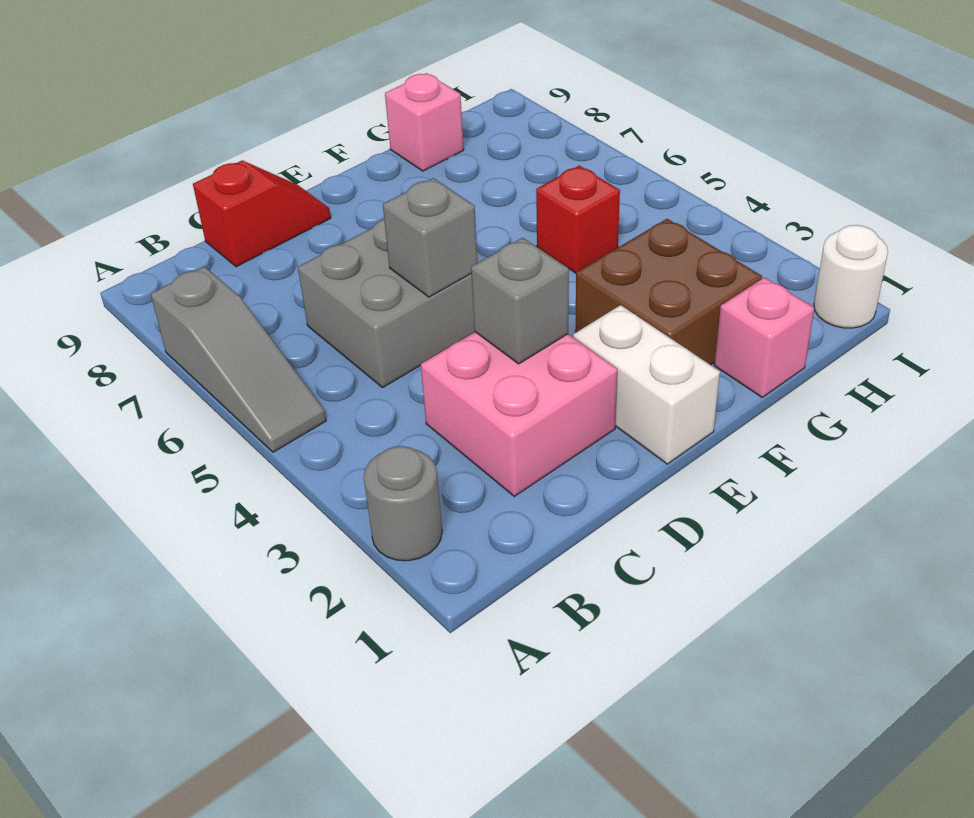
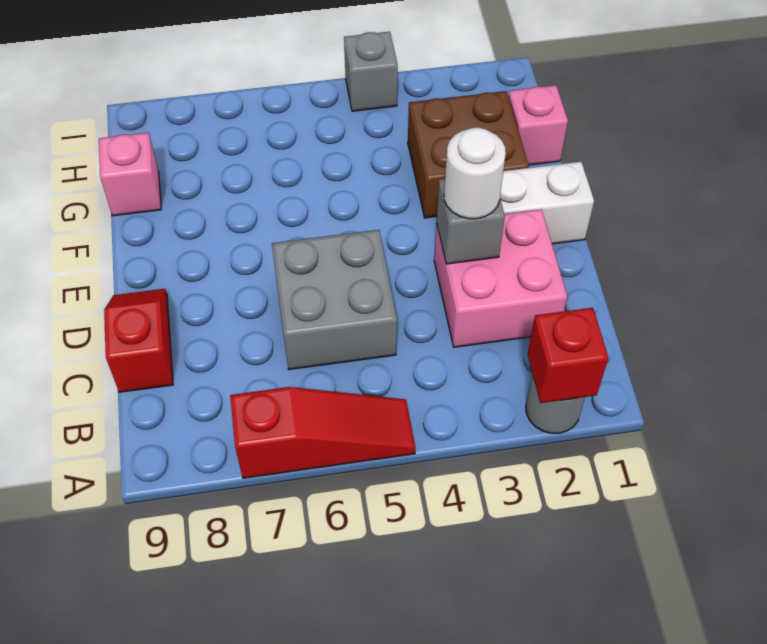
grey slope A5:A7 level 1 top 7 -> red slope A5:A7 level 1 top 7
grey brick D5 level 2 -> grey brick I4 level 1
red brick G5 level 1 -> red brick A2 level 2
white round brick I1 level 1 -> white round brick D3 level 3

